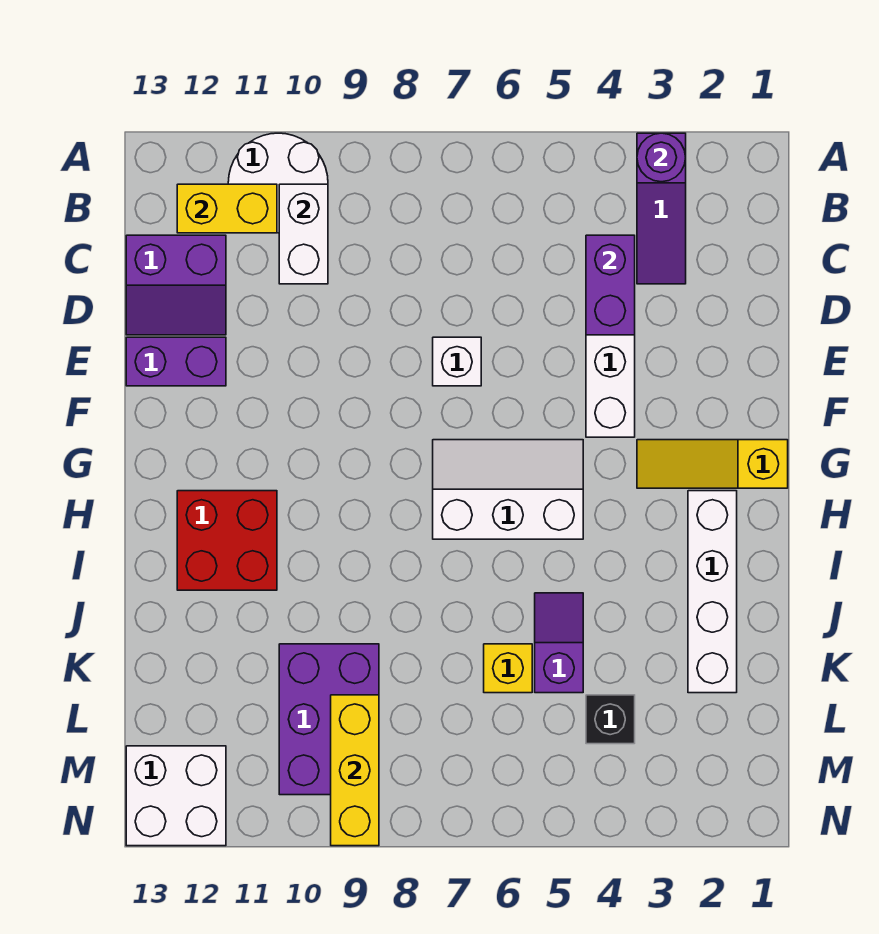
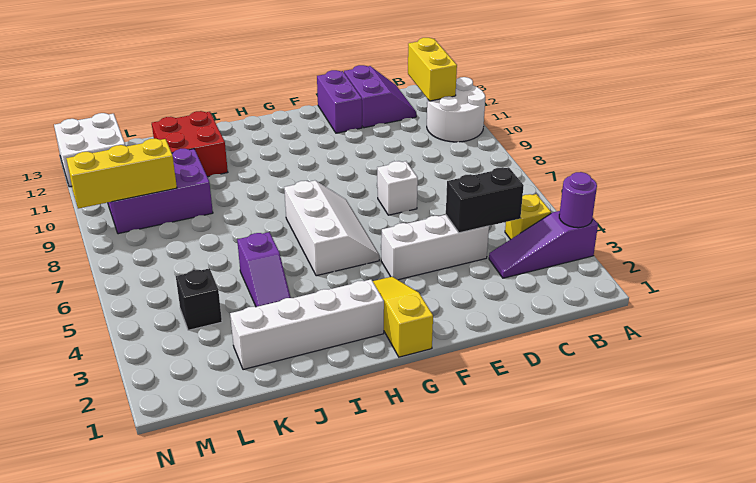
white brick B10:C10 level 2 -> none
purple brick C4:D4 level 2 -> black brick C4:D4 level 2
purple slope C12:D13 level 1 top C -> purple slope C12:D13 level 1 top D
red brick H11:I12 level 1 -> red brick J11:K12 level 1
purple slope J5:K5 level 1 top K -> purple slope J4:J5 level 1 top 5
yellow brick K6 level 1 -> yellow brick B4 level 1

